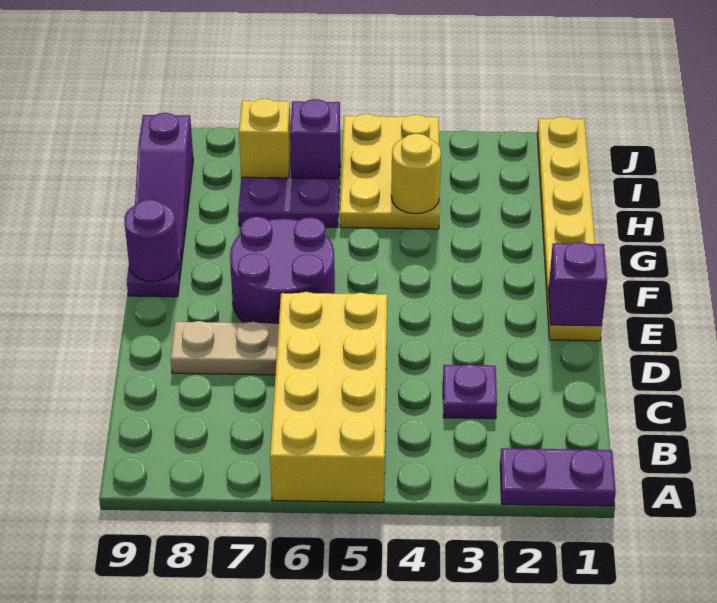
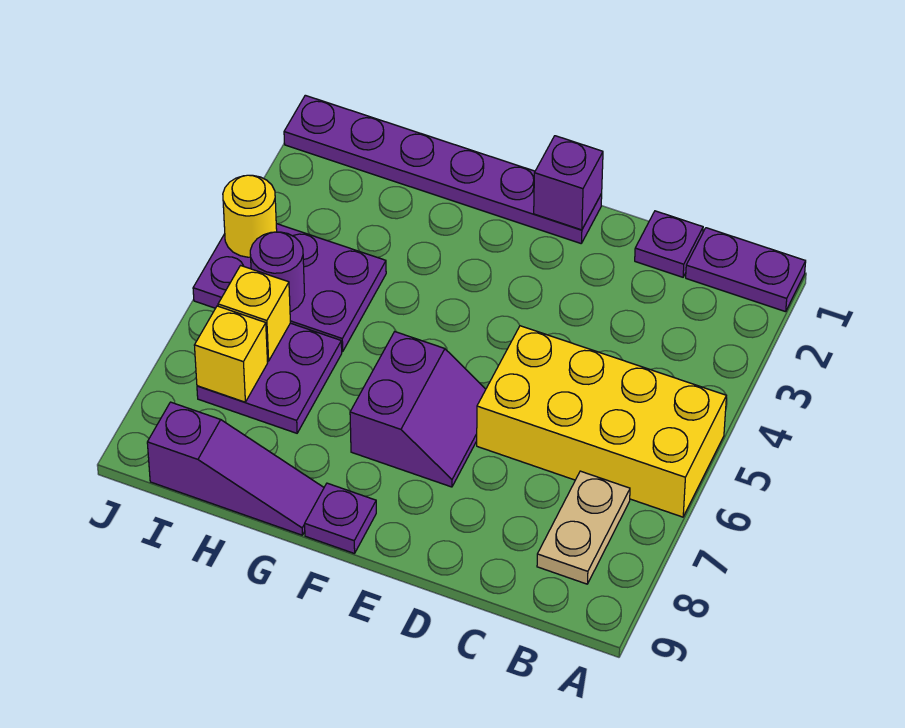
purple plate A1:A2 level 1 -> purple plate A1:B1 level 1
purple plate C3 level 1 -> purple plate C1 level 1
tan plate D7:D8 level 1 -> tan plate B7:B8 level 1
yellow plate E1:J1 level 1 -> purple plate E1:J1 level 1
purple round brick E6:F7 level 1 -> purple slope E6:F7 level 1 top F
purple round brick F9 level 2 -> purple round brick I5 level 2
yellow plate H4:J5 level 1 -> purple plate H4:J5 level 1
yellow round brick H4 level 2 -> yellow round brick J4 level 2
purple brick I6 level 2 -> yellow brick I6 level 2

